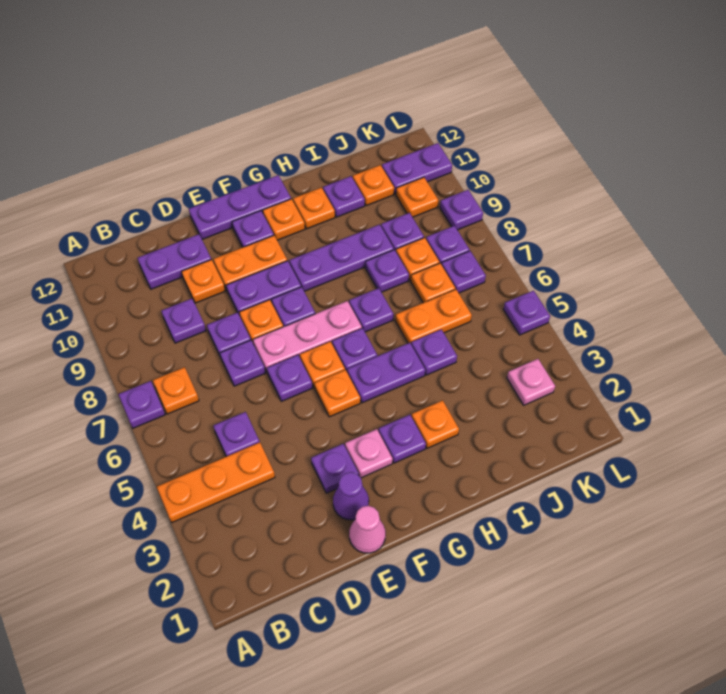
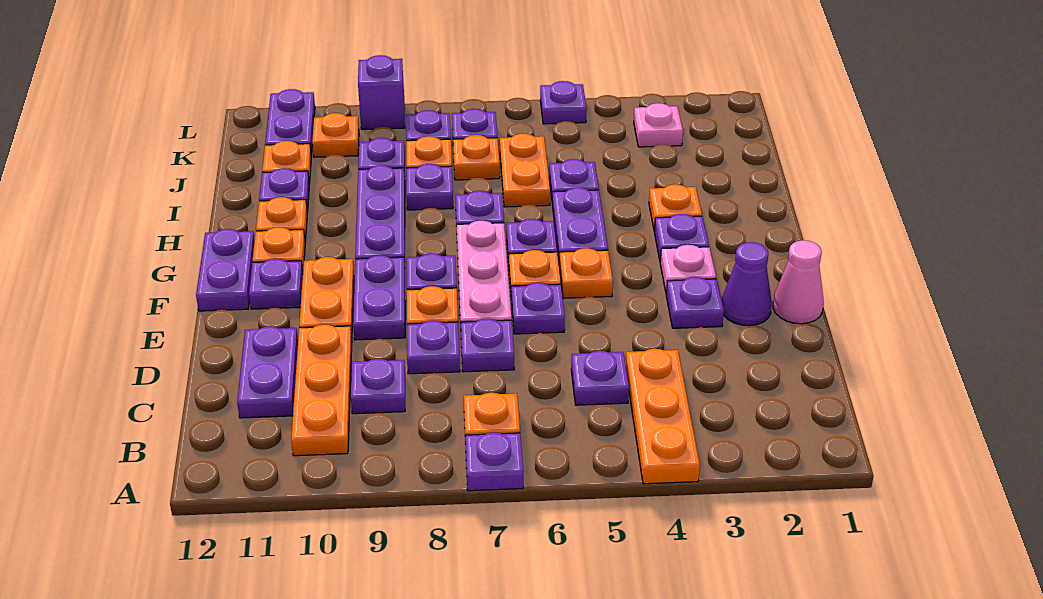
orange plate D10 level 1 -> orange plate B10:D10 level 1
purple plate E12:G12 level 1 -> purple plate F12:G12 level 1
purple plate L9 level 1 -> purple brick L9 level 1

